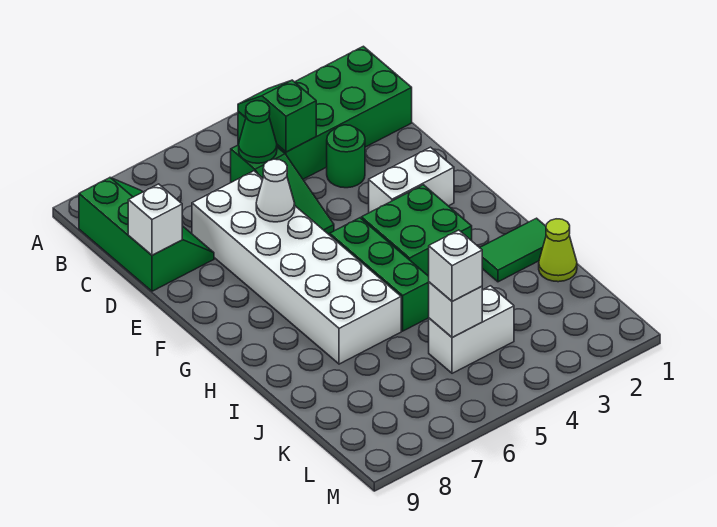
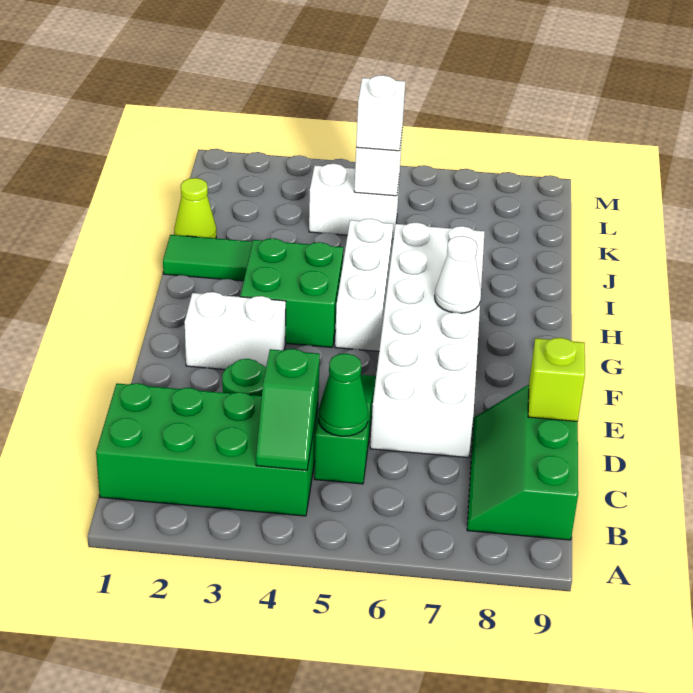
white brick D9 level 2 -> lime brick D9 level 2
white cone E6 level 2 -> white cone G7 level 2
green brick G5:I5 level 1 -> white brick G5:I5 level 1

